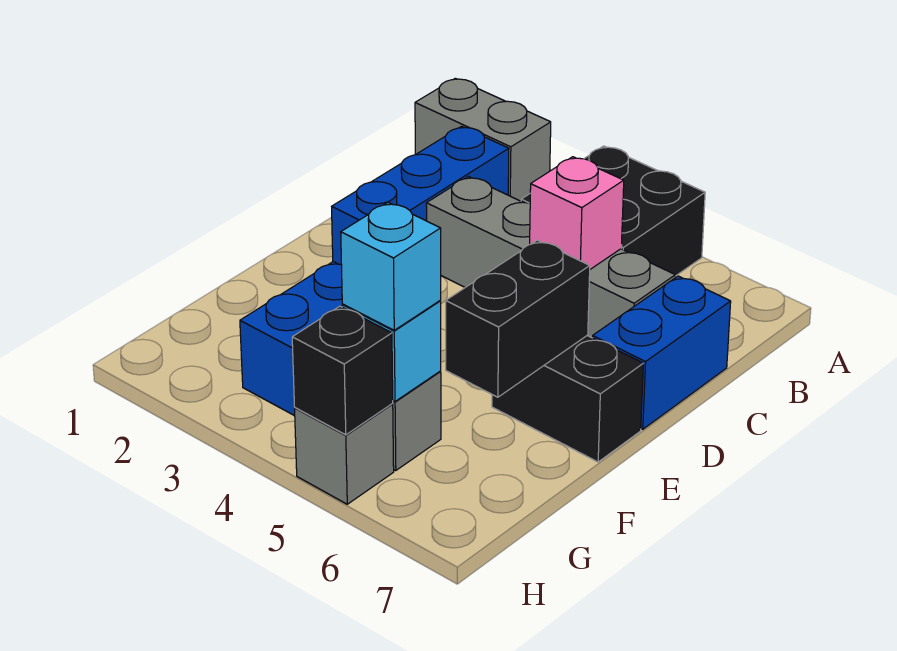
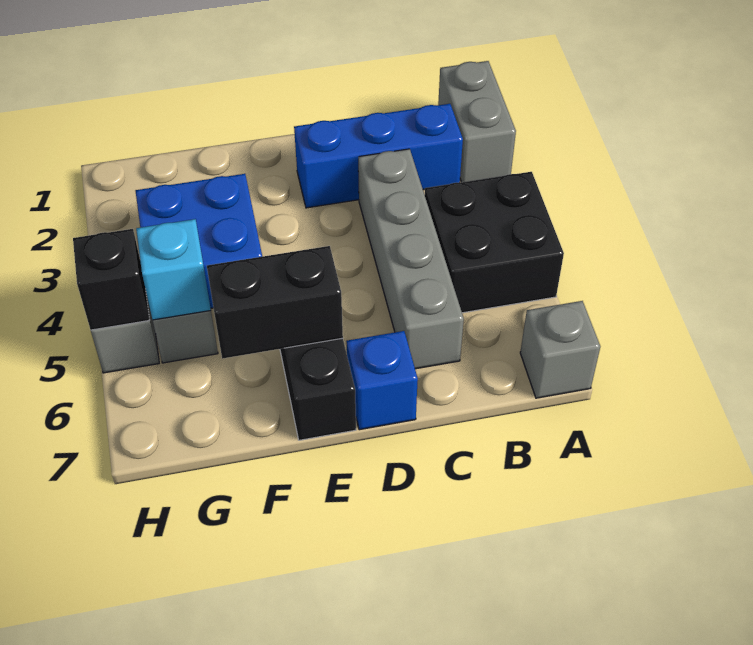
none -> grey brick A7 level 1
pink brick C5 level 2 -> none
blue brick C7:D7 level 1 -> blue brick D7 level 1
cyan brick G5 level 3 -> none

